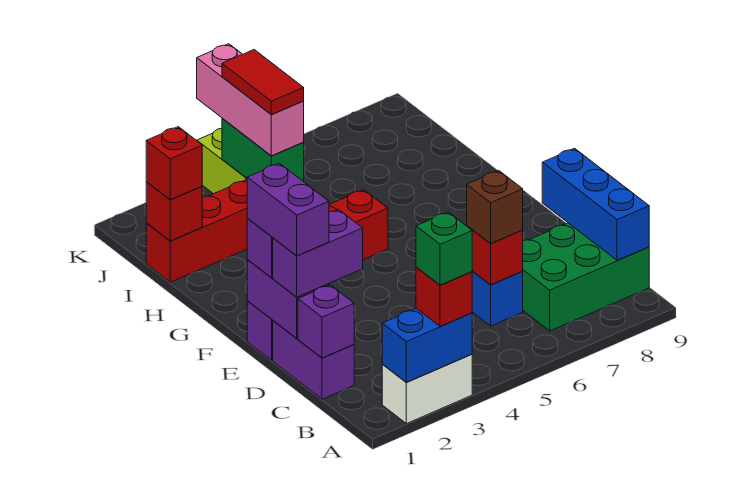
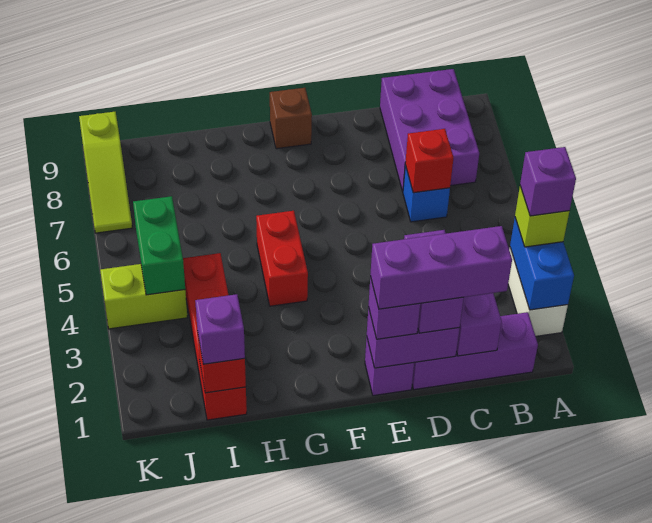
red brick A3 level 3 -> lime brick A3 level 3
green brick A3 level 4 -> purple brick A3 level 4
green brick B7:C9 level 1 -> purple brick B7:C9 level 1
blue brick B9:D9 level 2 -> none
purple brick C1:D1 level 1 -> purple brick B1:D1 level 1
brown brick C6 level 3 -> brown brick F9 level 1
purple brick D1:E1 level 4 -> purple brick C1:E1 level 4
red brick I1 level 3 -> purple brick I1 level 3
green brick I4:J4 level 2 -> green brick J4:J5 level 2
pink brick I4:K4 level 3 -> none
red tile I4:J4 level 4 -> none
none -> lime slope K7:K9 level 1 top 9

